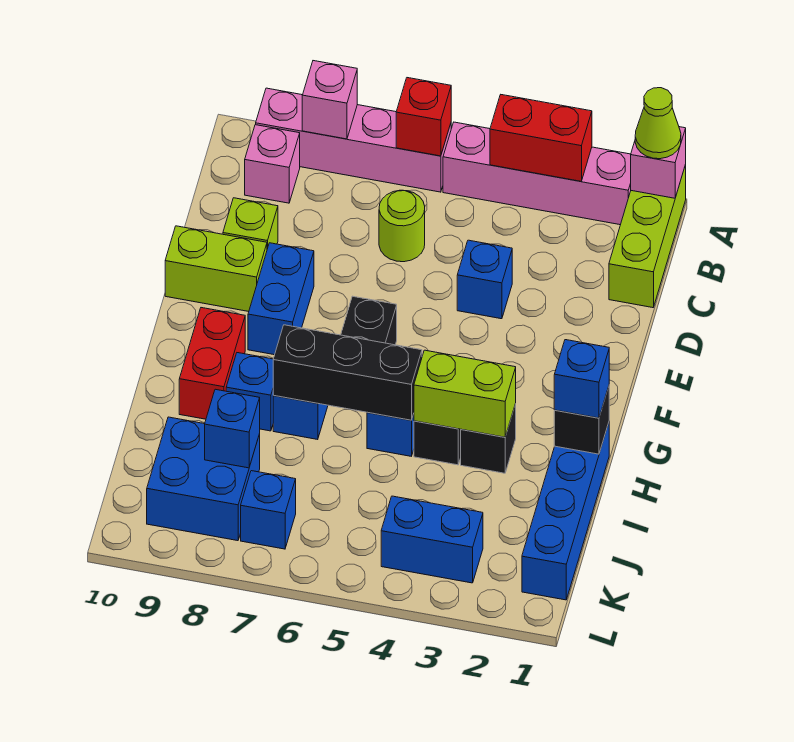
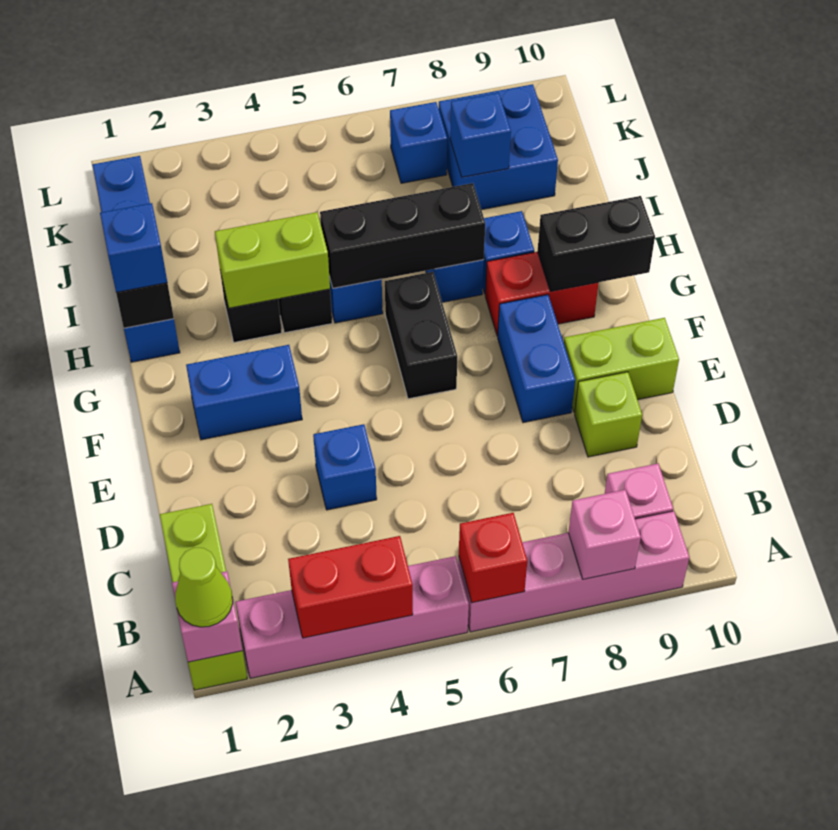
lime round brick C6 level 1 -> none
red brick G9:H9 level 1 -> red brick G8:G9 level 1
none -> black brick G9:G10 level 2
blue brick K3:K4 level 1 -> blue brick F2:F3 level 1

